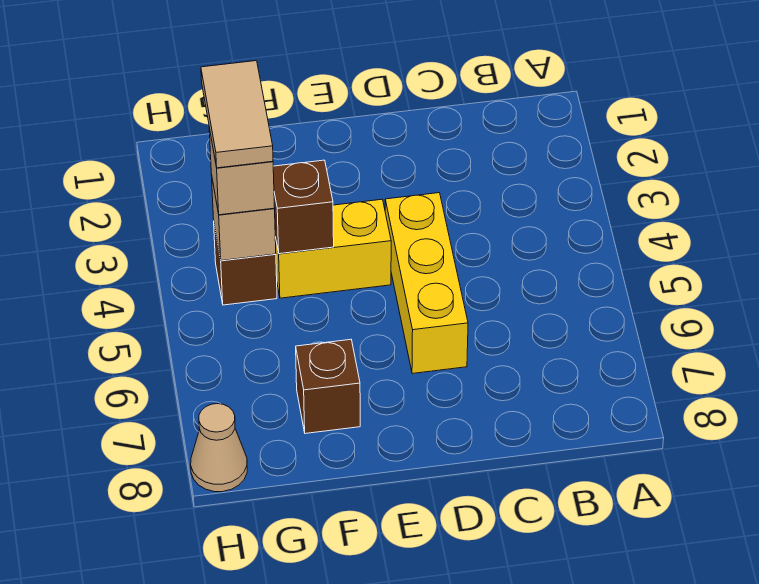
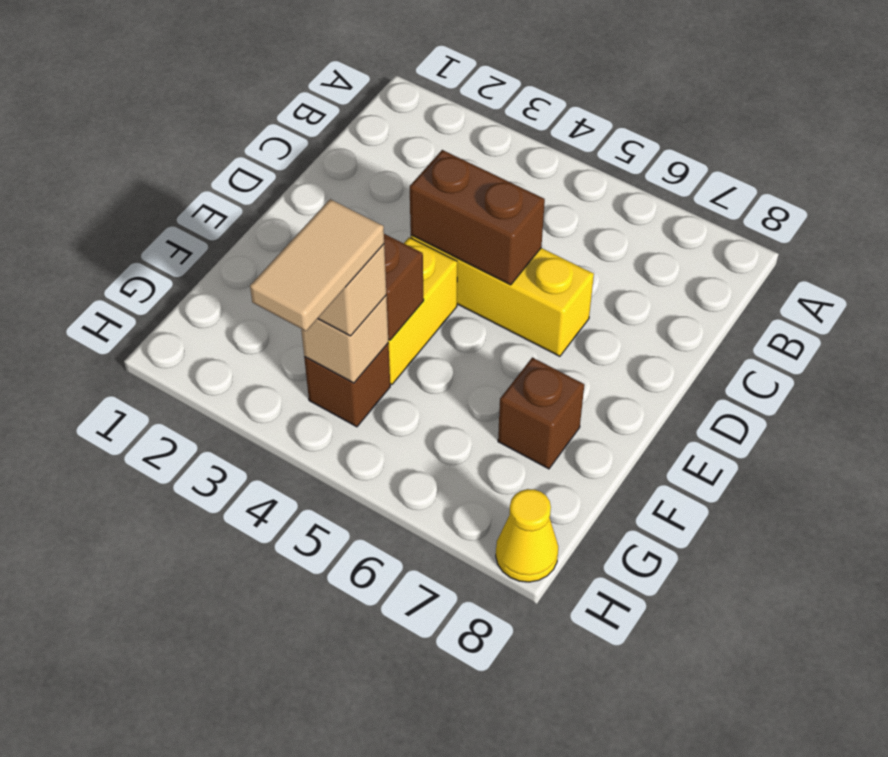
none -> brown brick D4:D5 level 2
tan tile G3:G4 level 4 -> tan tile G4:H4 level 4
tan cone H8 level 1 -> yellow cone H8 level 1

